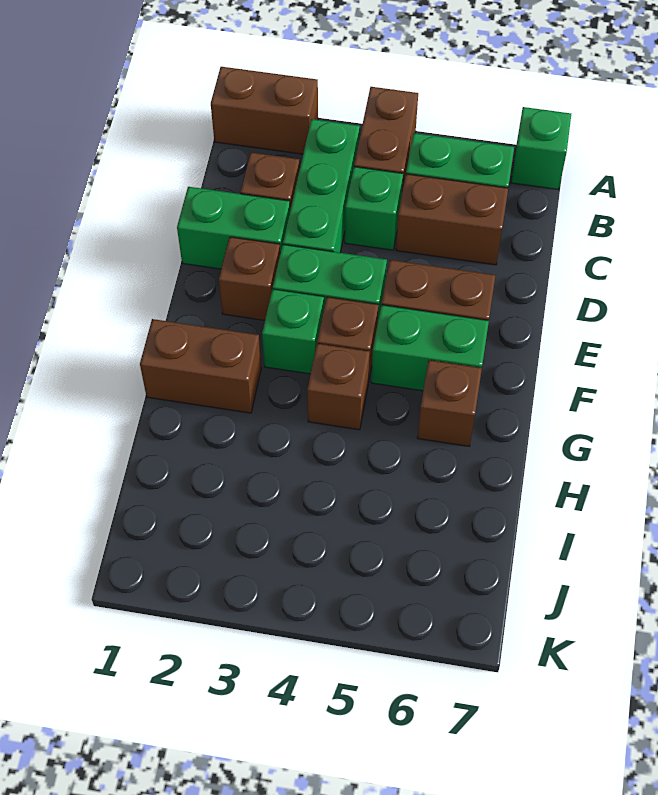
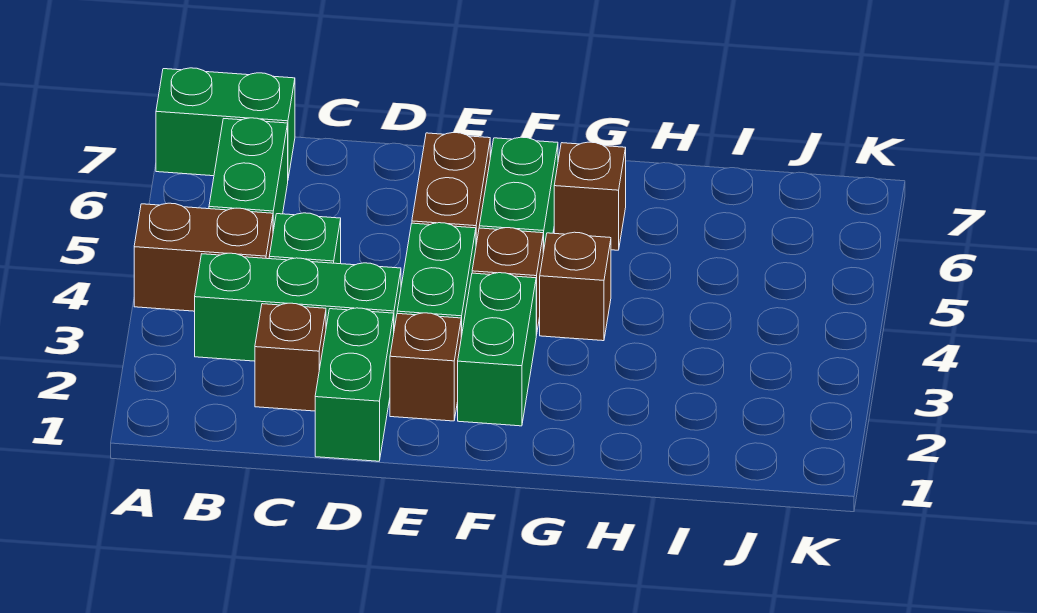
brown brick A1:A2 level 1 -> none
green brick A7 level 1 -> green brick A7:B7 level 1
brown brick C5:C6 level 1 -> none
green brick F3 level 1 -> green brick F2:F3 level 1
brown brick G1:G2 level 1 -> none

